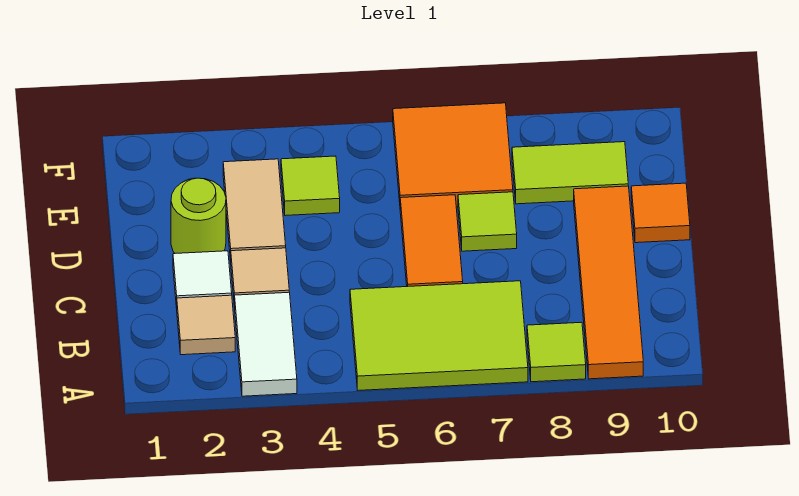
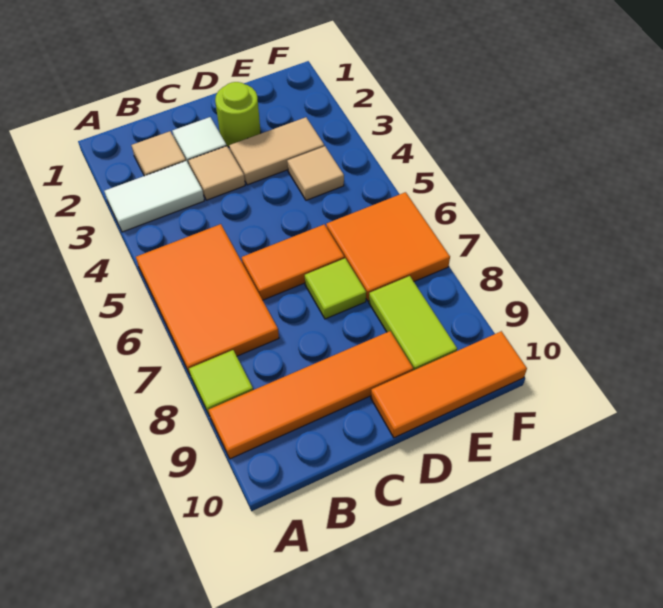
lime tile A5:B7 level 1 -> orange tile A5:B7 level 1
orange tile D10 level 1 -> orange tile D10:F10 level 1
lime tile E4 level 1 -> tan tile E4 level 1

